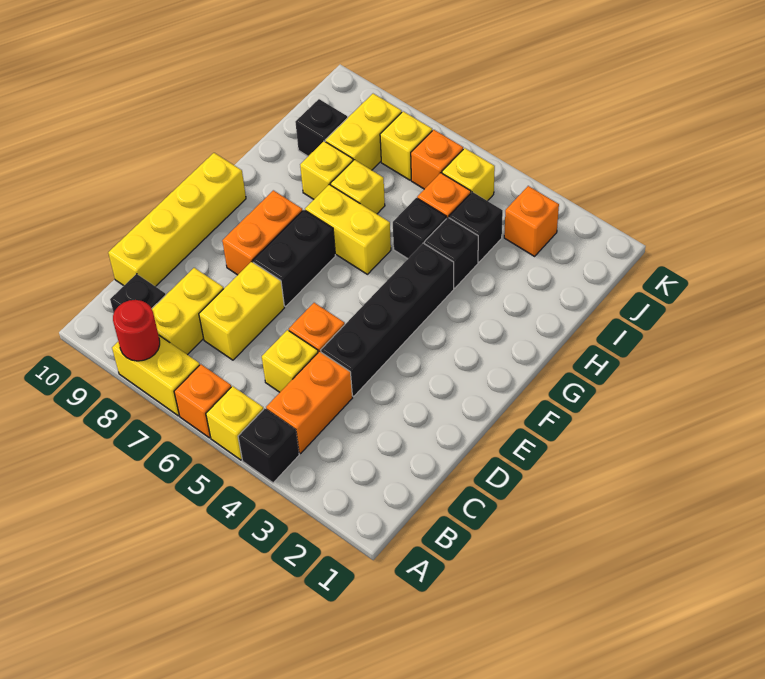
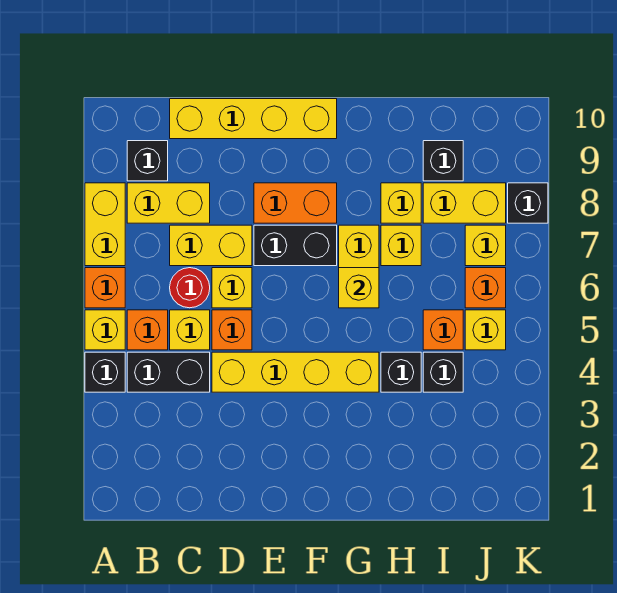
red round brick A8 level 2 -> red round brick C6 level 1
orange brick B4:C4 level 1 -> black brick B4:C4 level 1
black brick D4:G4 level 1 -> yellow brick D4:G4 level 1
none -> yellow brick D6 level 1
none -> yellow brick G6 level 2
black brick H5 level 1 -> black brick K8 level 1
orange brick J3 level 1 -> orange brick B5 level 1

